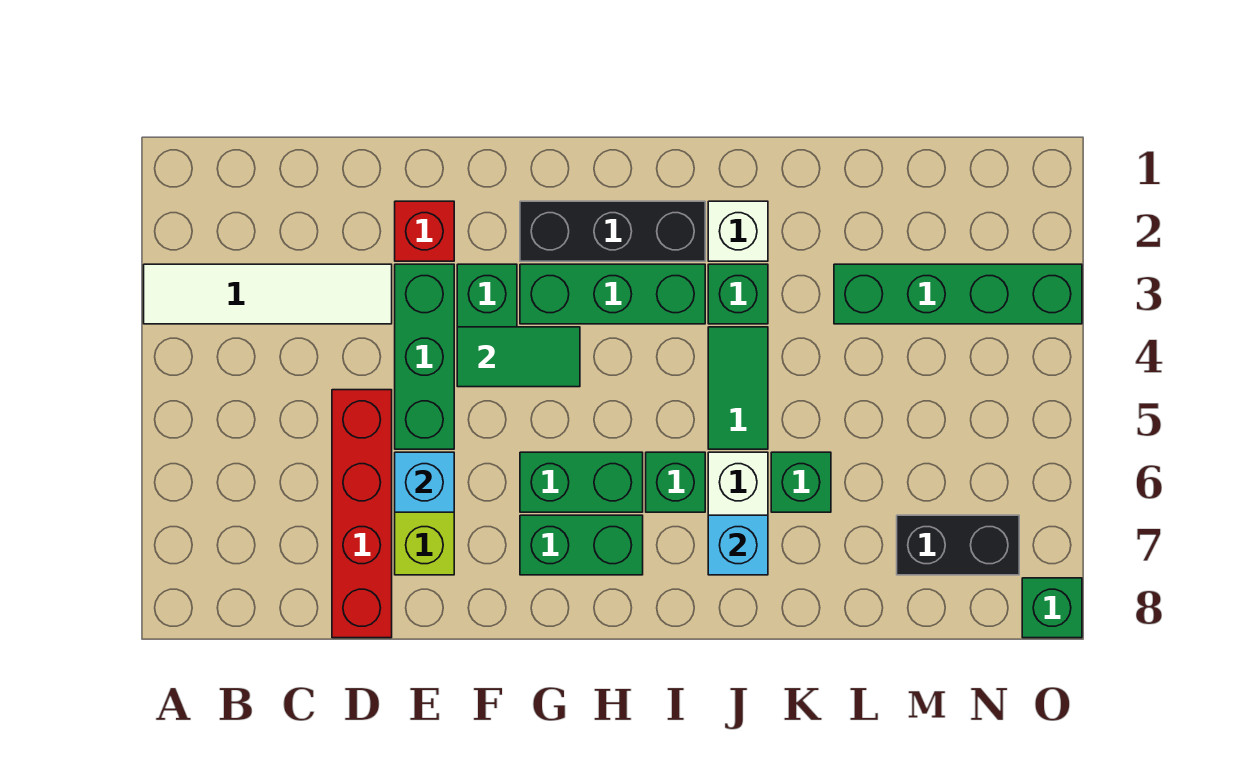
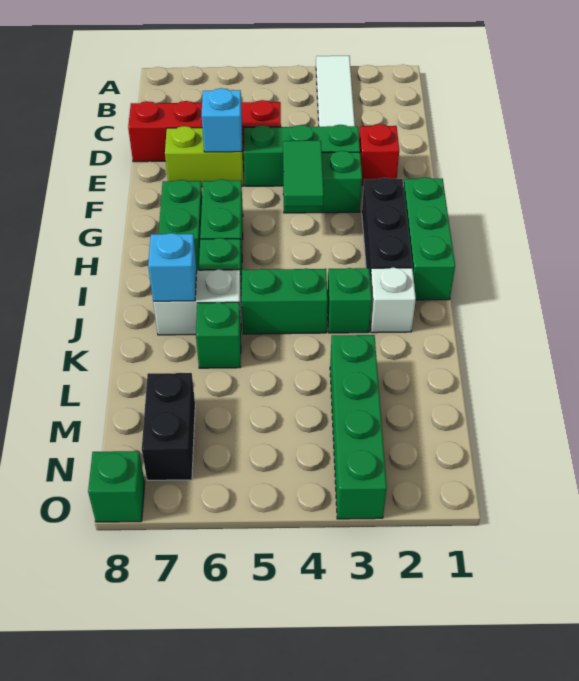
green brick G3:I3 level 1 -> green brick G1:I1 level 1
green tile J4:J5 level 1 -> green brick J4:J5 level 1

